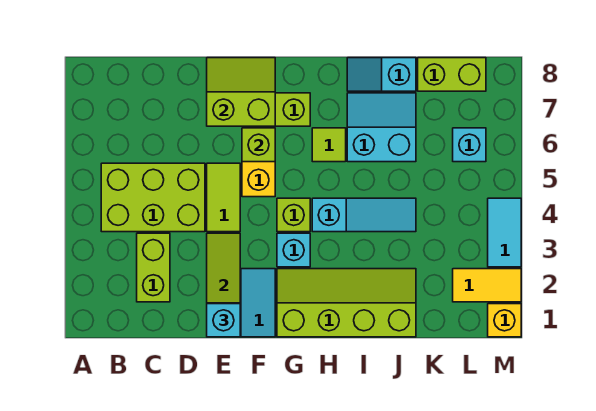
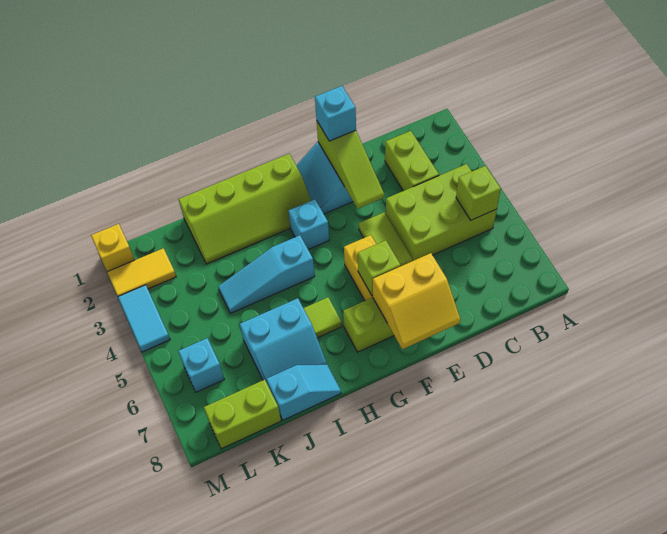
lime slope E7:F8 level 2 top 7 -> yellow slope E7:F8 level 2 top 7
lime brick G4 level 1 -> lime brick B5 level 2

